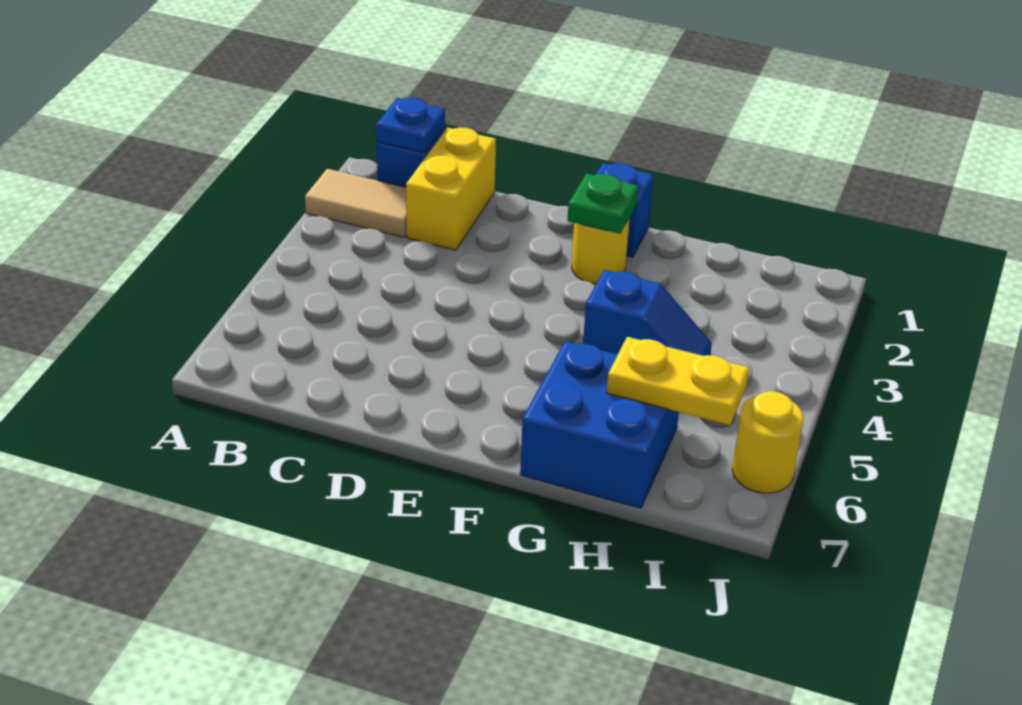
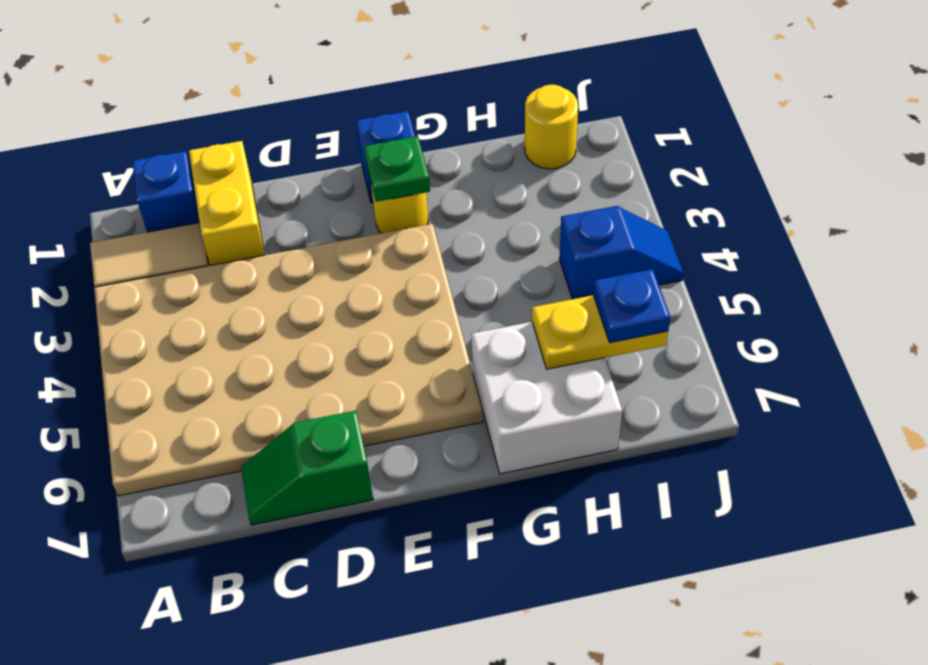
none -> tan plate A3:F6 level 1
blue plate B1 level 2 -> blue plate I6 level 3
none -> green slope C7:D7 level 1 top D
blue slope G4:H4 level 1 top G -> blue slope I4:J4 level 1 top I
blue brick G6:H7 level 1 -> white brick G6:H7 level 1
yellow round brick J6 level 1 -> yellow round brick I1 level 1

